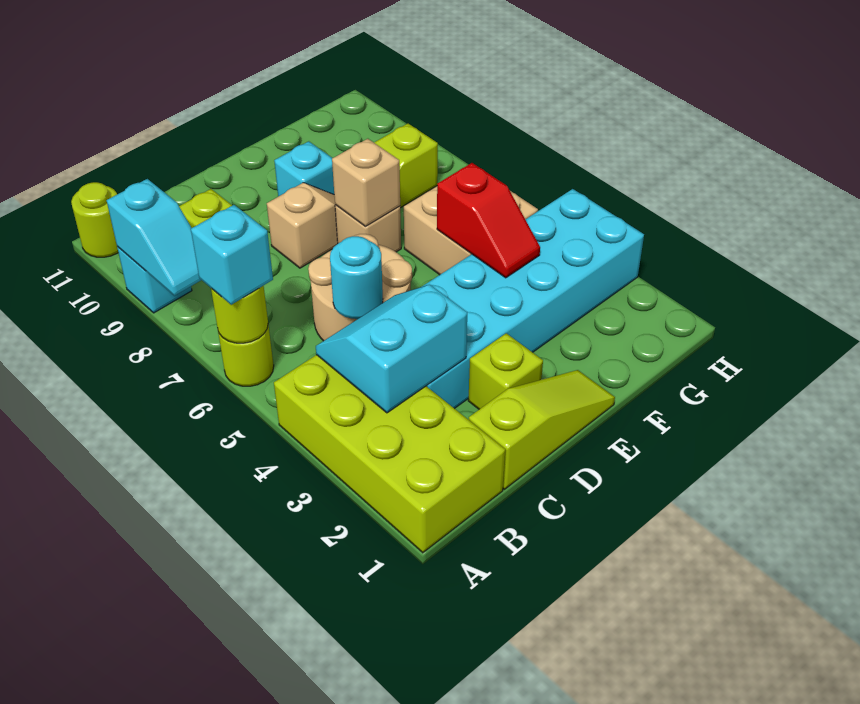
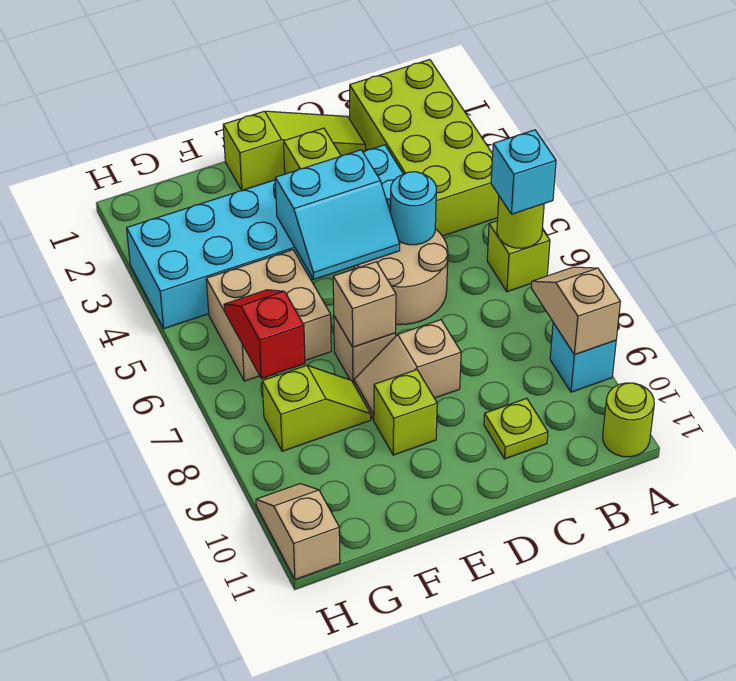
lime round brick A6 level 1 -> lime brick A6 level 1
cyan slope A8:A9 level 2 top 9 -> tan slope A8:A9 level 2 top 9
cyan slope B3:C4 level 2 top 3 -> cyan slope D4:E5 level 2 top 4
lime slope C1:E1 level 1 top C -> lime slope C1:E1 level 1 top E
cyan brick E9 level 1 -> lime brick E9 level 1
red slope F4:F5 level 2 top 5 -> red slope G6:G7 level 2 top 7
none -> tan slope H10:H11 level 1 top 11

